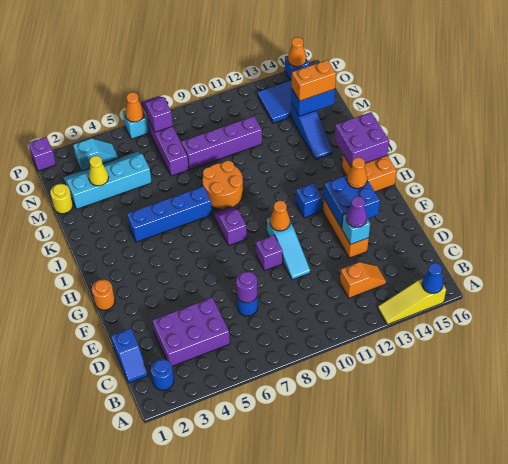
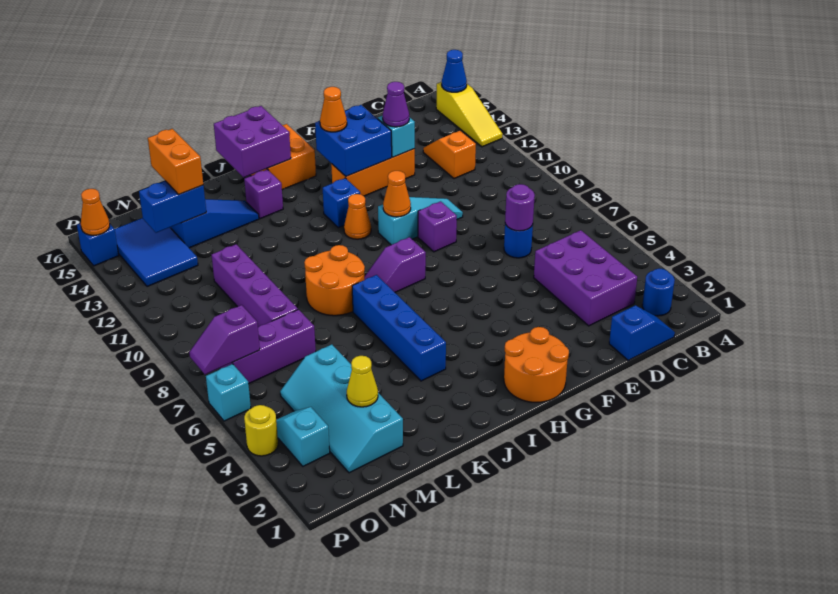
orange round brick G1 level 1 -> orange round brick G1:H2 level 1
yellow round brick M1 level 1 -> yellow round brick P4 level 1
blue brick M14:M15 level 2 -> blue brick M14:N14 level 2
purple brick P1 level 1 -> purple brick J14 level 1
orange cone P6 level 2 -> orange cone H11 level 1

